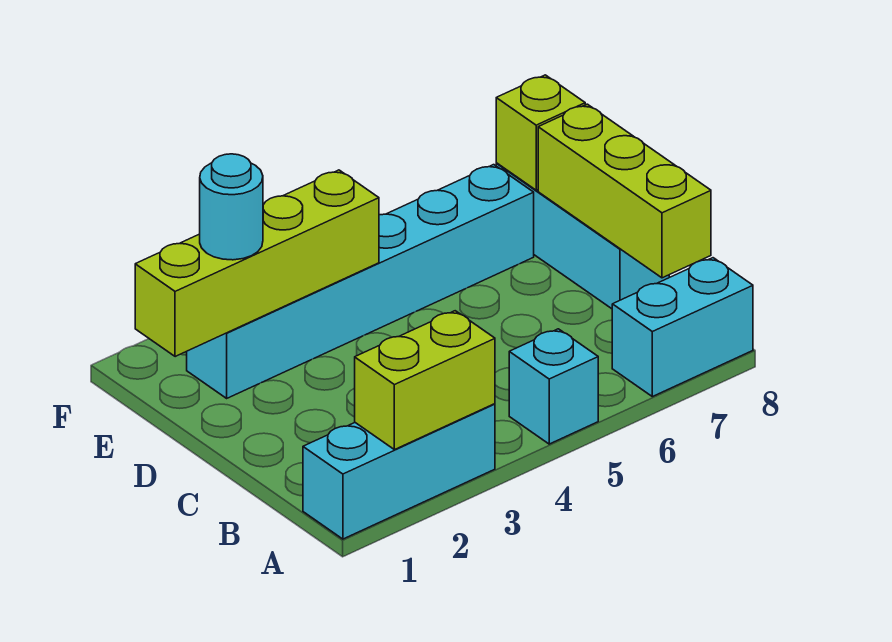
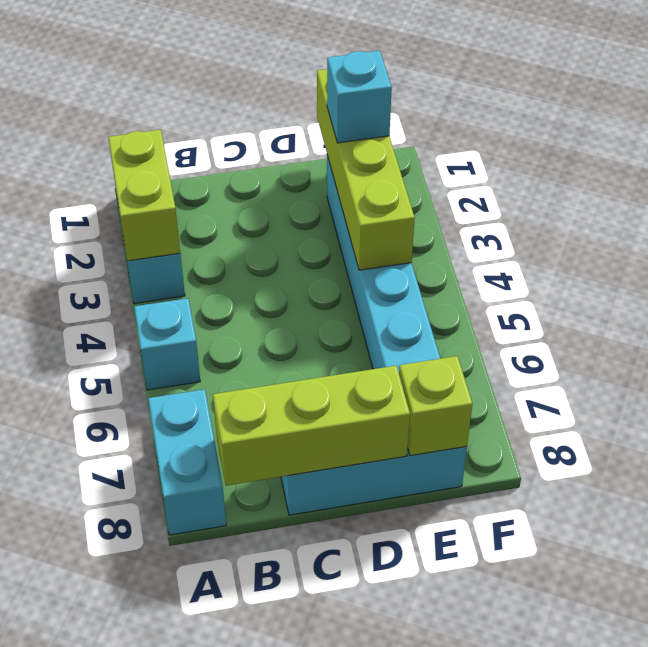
cyan round brick E2 level 3 -> cyan brick E2 level 3

